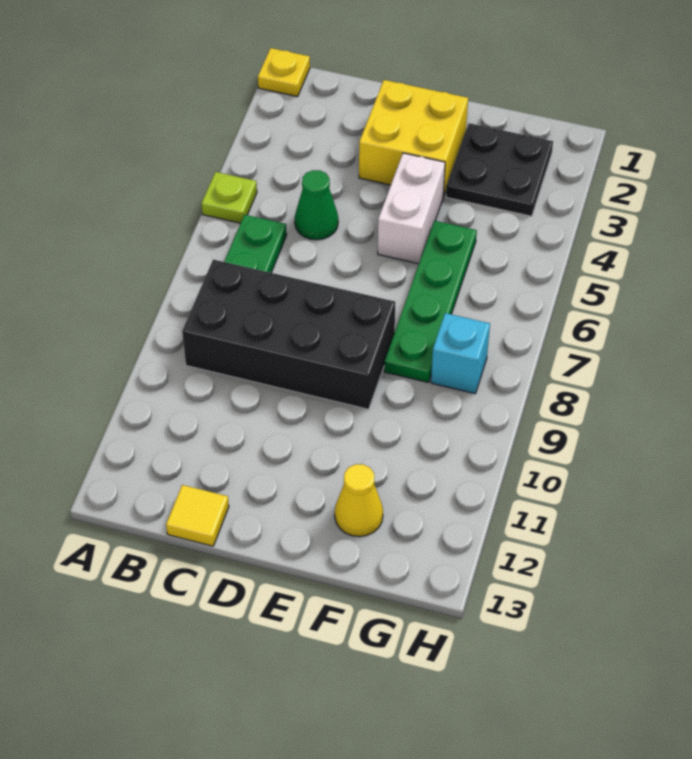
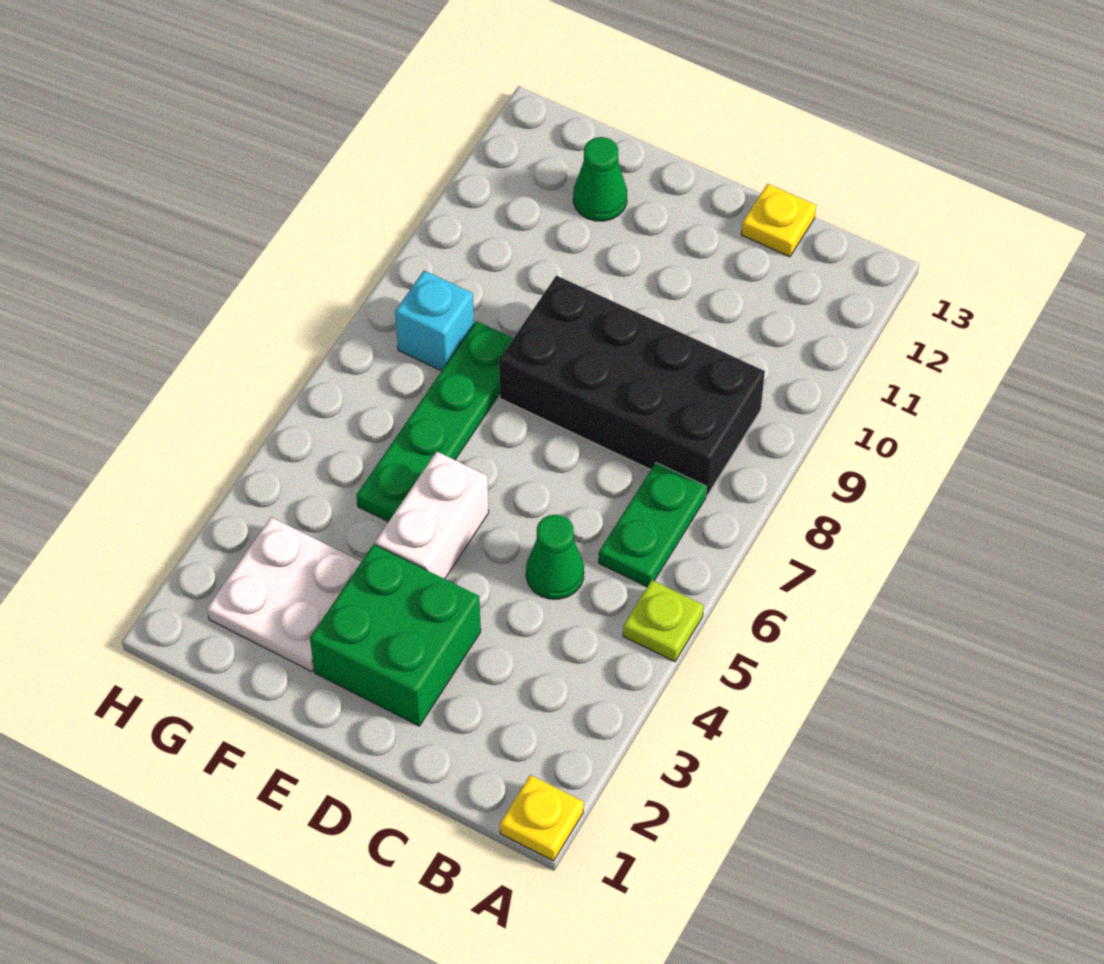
yellow tile C13 level 1 -> yellow plate C13 level 1
yellow brick D2:E3 level 1 -> green brick D2:E3 level 1
black plate F2:G3 level 1 -> white plate F2:G3 level 1
yellow cone F12 level 1 -> green cone F12 level 1

